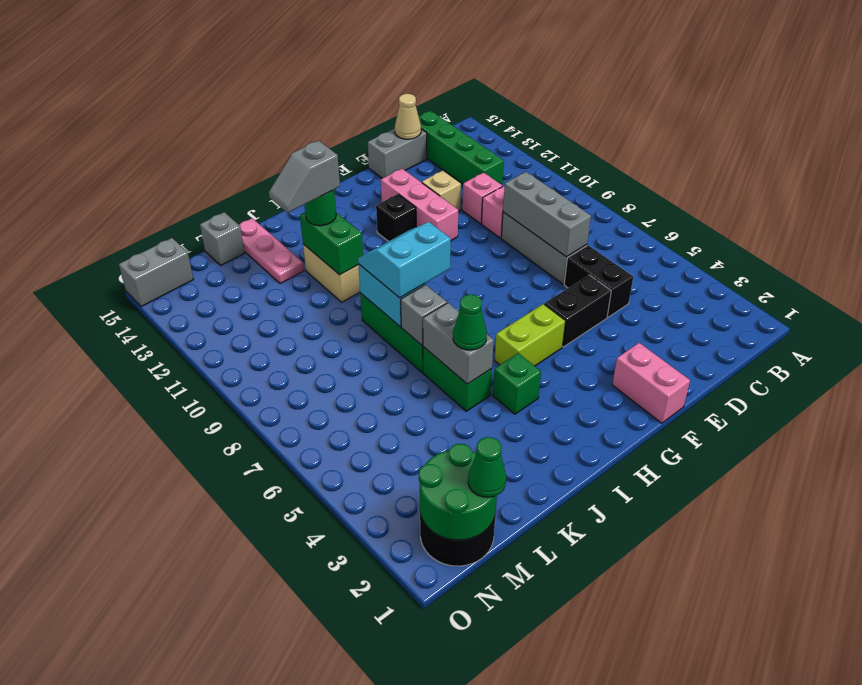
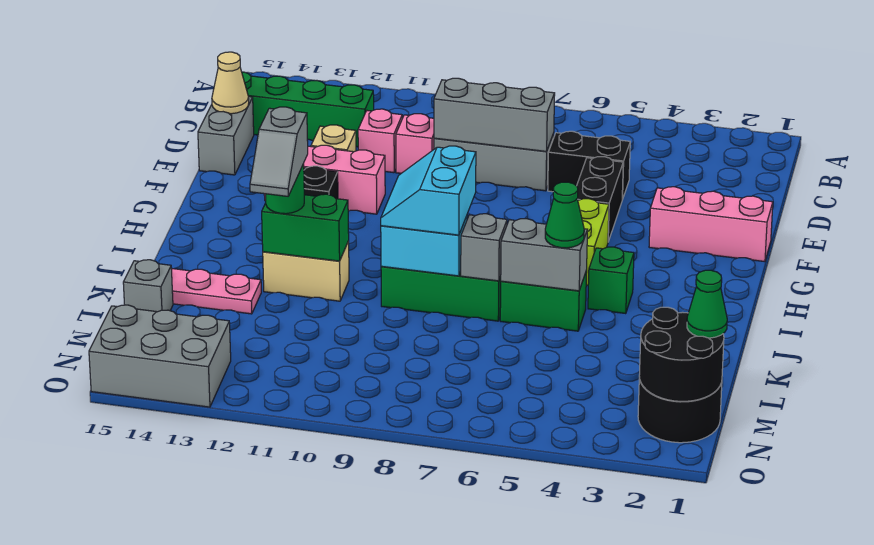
pink brick F1:F2 level 1 -> pink brick F1:F3 level 1
green round brick M1:N2 level 2 -> black round brick M1:N2 level 2
grey brick N15:O15 level 1 -> grey brick N13:O15 level 1

